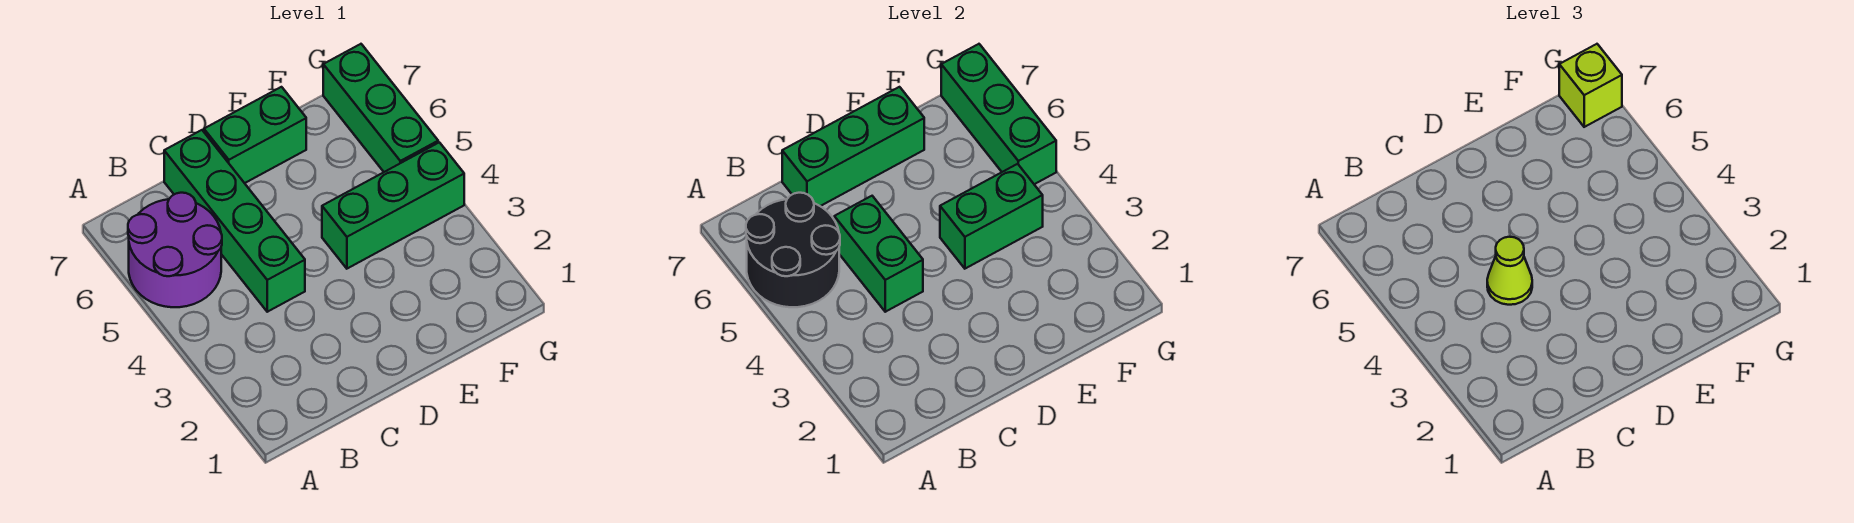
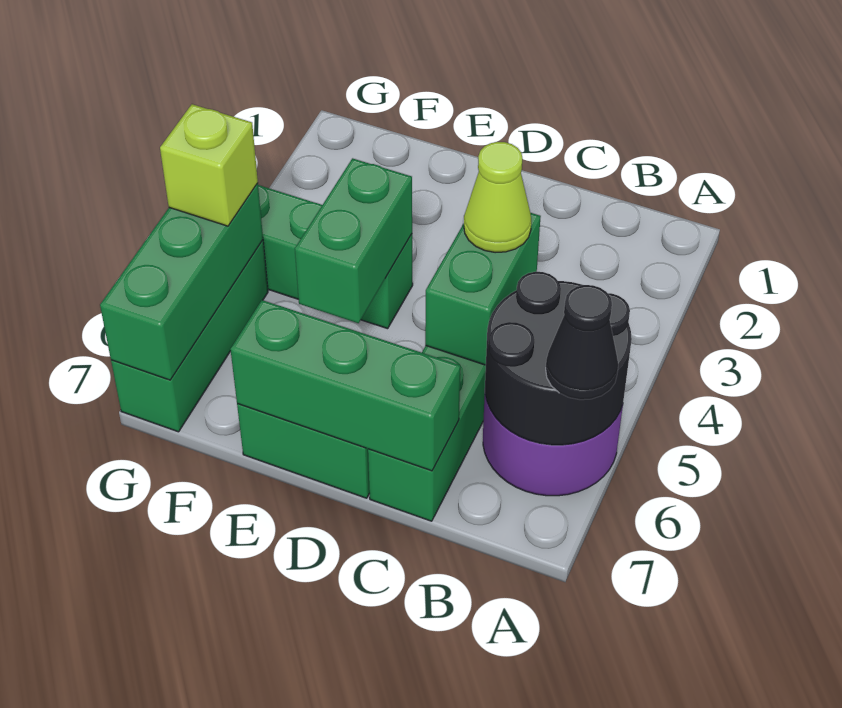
none -> black cone A6 level 3
green brick E4:F4 level 2 -> green brick E4:E5 level 2
lime brick G7 level 3 -> lime brick G5 level 3

